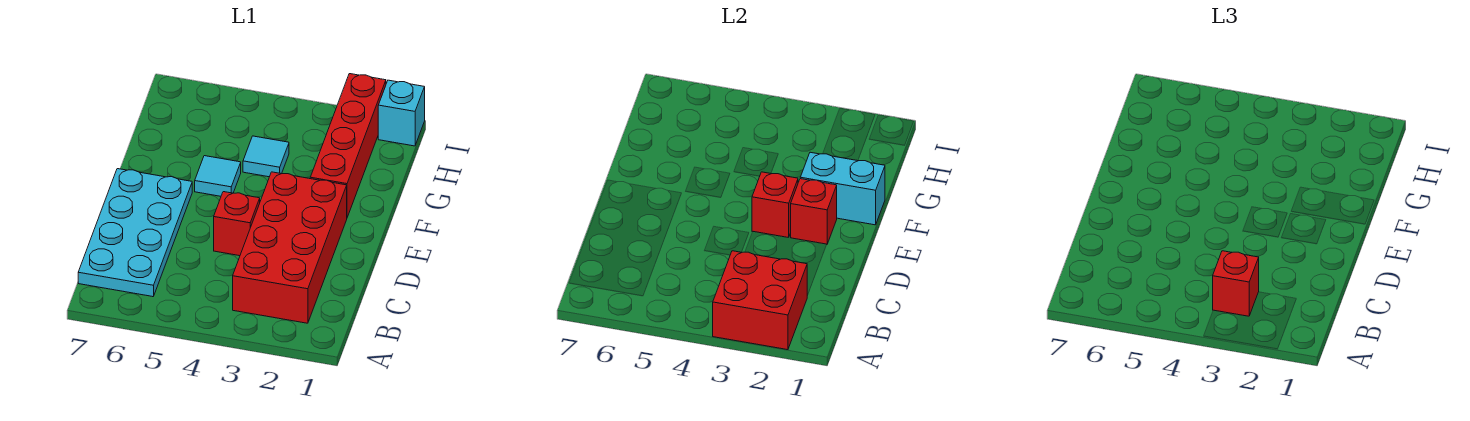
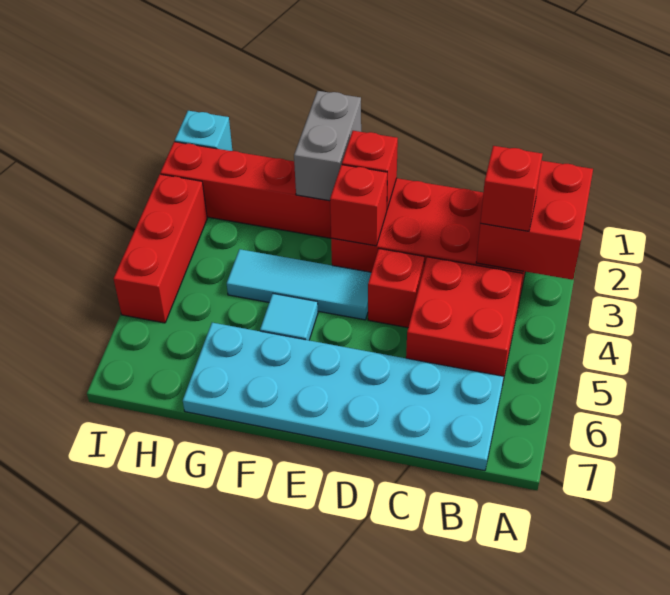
none -> red brick B4:C5 level 1
cyan plate B6:E7 level 1 -> cyan plate B6:G7 level 1
cyan brick F1:F2 level 2 -> grey brick F1:F2 level 2
cyan tile G4 level 1 -> cyan tile E4:G4 level 1
none -> red brick I3:I5 level 1

